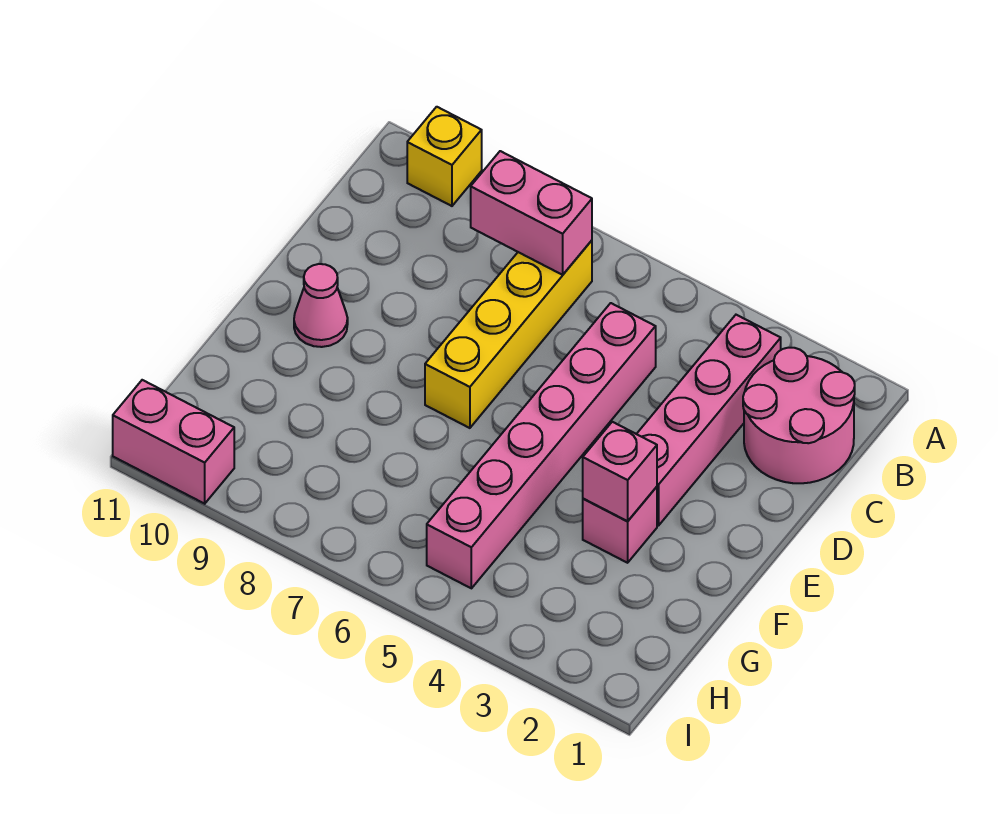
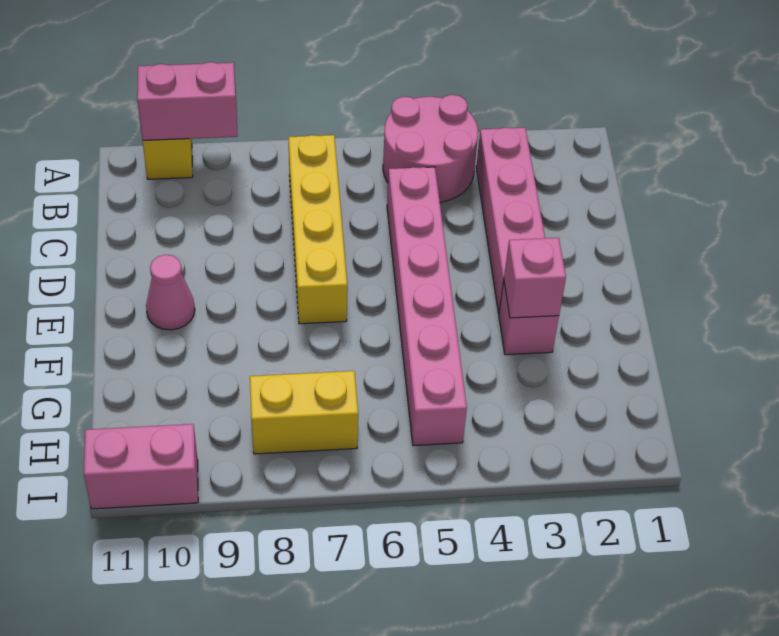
pink round brick B1:C2 level 1 -> pink round brick A4:B5 level 1
pink brick B7:B8 level 2 -> pink brick A9:A10 level 2
none -> yellow brick H7:H8 level 1

